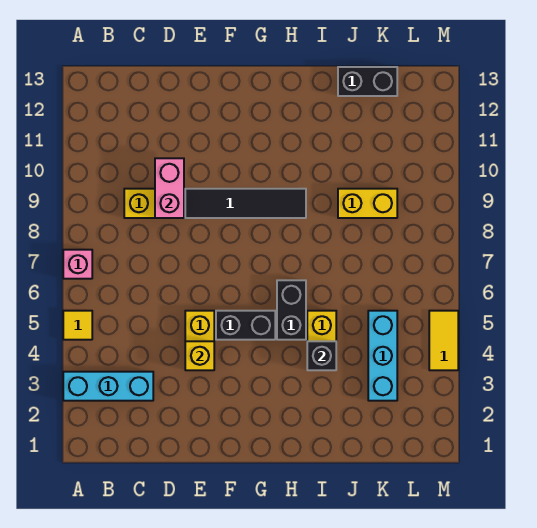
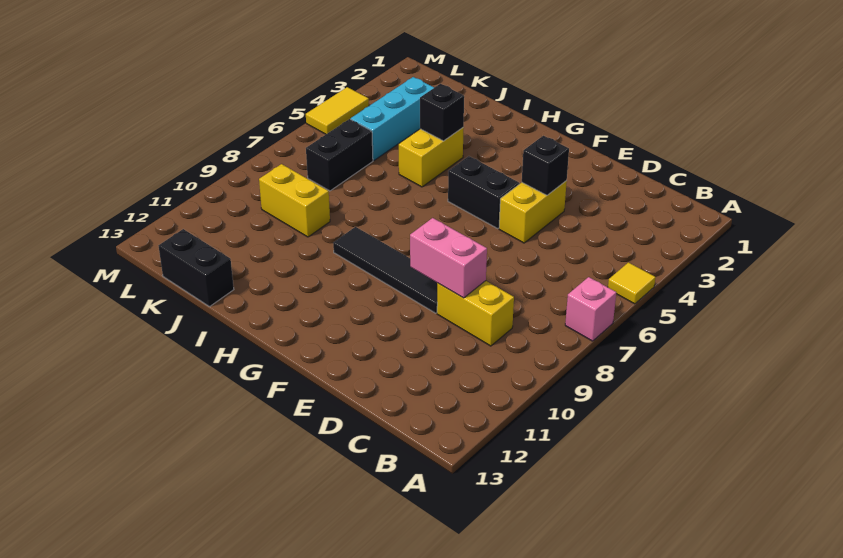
cyan brick A3:C3 level 1 -> none
pink brick D9:D10 level 2 -> pink brick D9:E9 level 2
yellow brick E4 level 2 -> black brick E4 level 2
black brick H5:H6 level 1 -> black brick K6:K7 level 1

